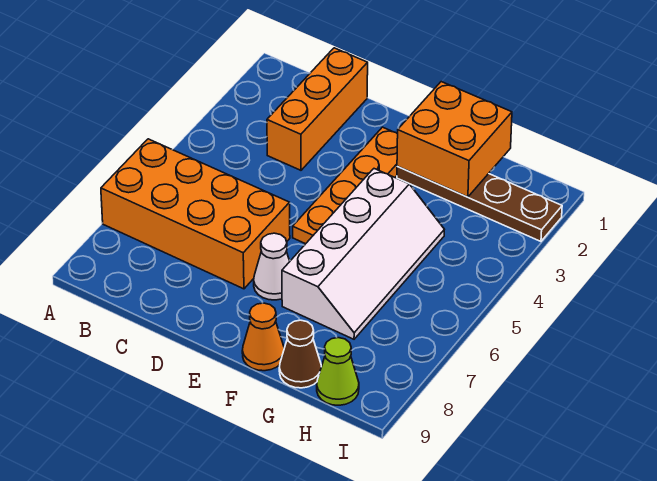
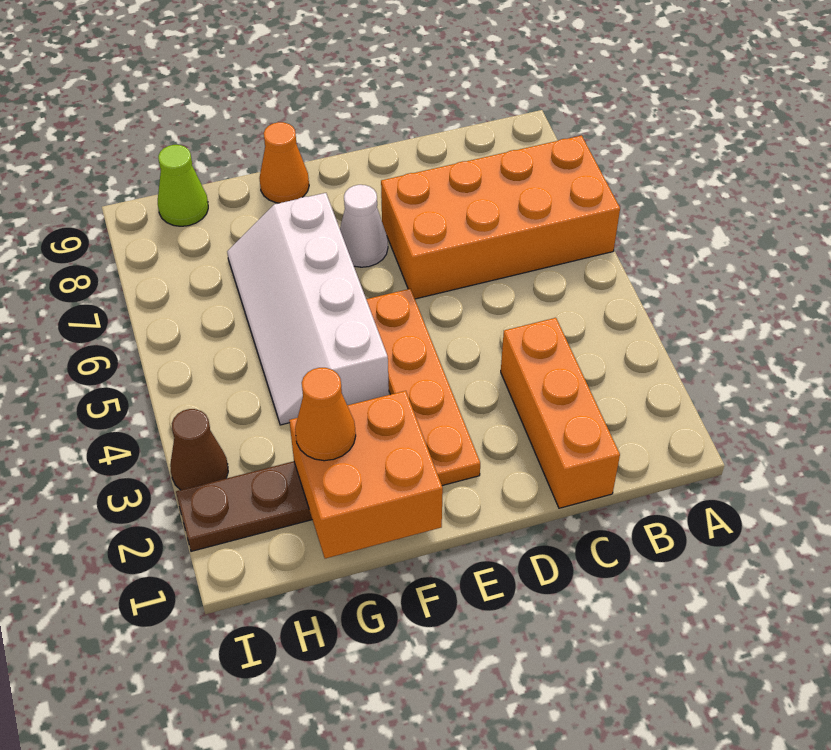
none -> orange cone G2 level 3
brown cone G9 level 1 -> brown cone I3 level 1

